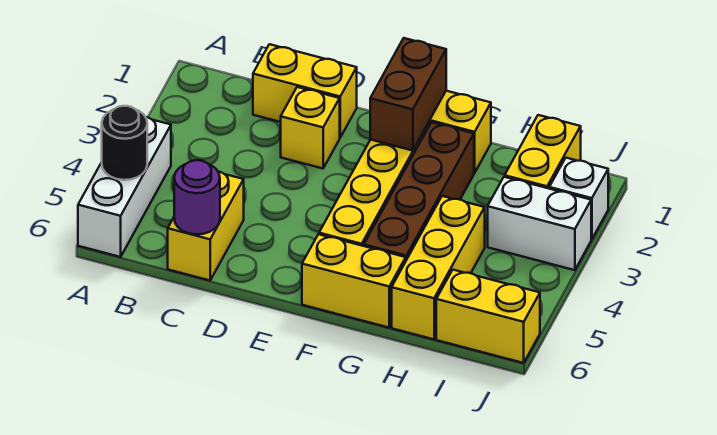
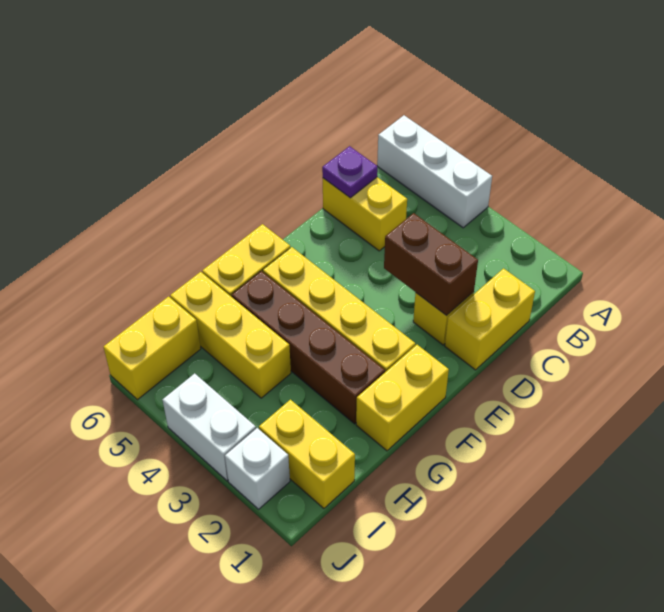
black round brick A5 level 2 -> none
purple round brick C6 level 2 -> purple plate C6 level 2
brown brick F1:F2 level 2 -> brown brick D2:D3 level 2
white brick I3:J3 level 1 -> white brick J3:J4 level 1

